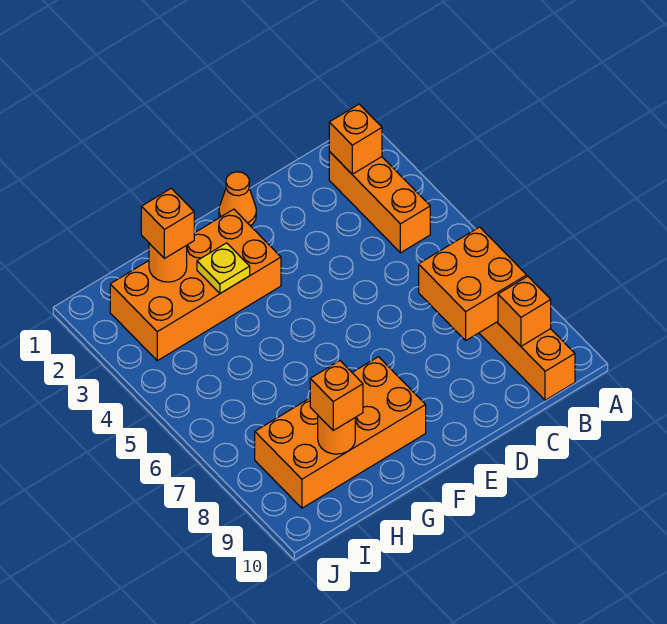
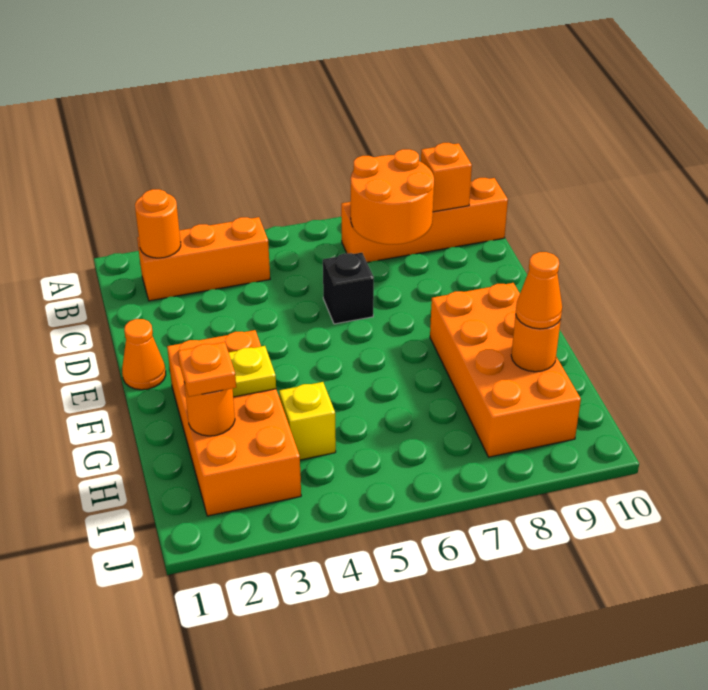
orange brick B2 level 2 -> orange round brick B2 level 2
orange brick B7:C8 level 2 -> orange round brick B7:C8 level 2
none -> black brick D6 level 1
orange brick H2 level 3 -> orange plate H2 level 3
none -> yellow brick H4 level 1
orange brick H9 level 3 -> orange cone H9 level 3

